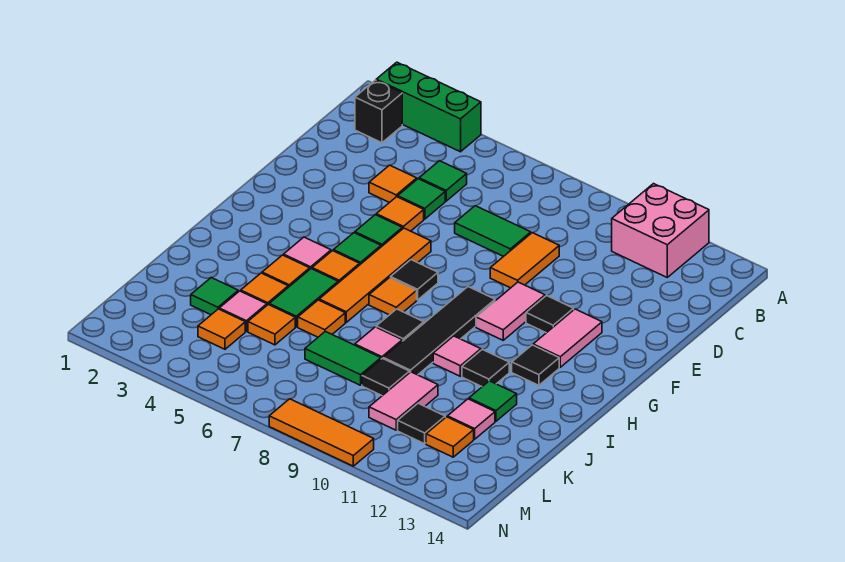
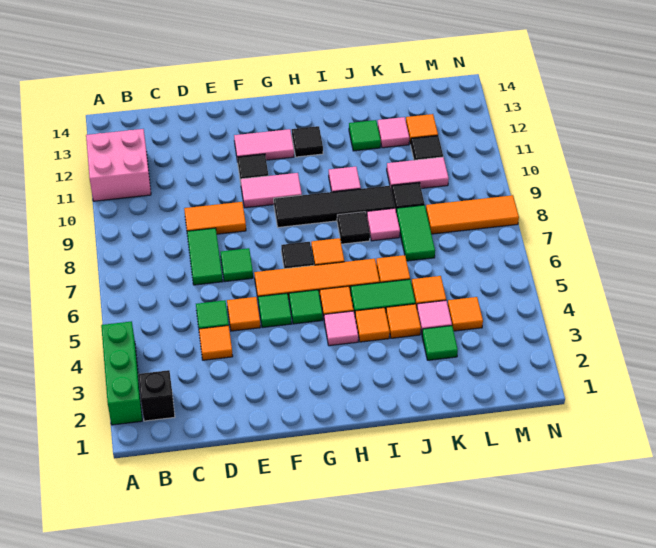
green tile C5 level 1 -> green tile E7 level 1
black tile I11 level 1 -> none
orange tile N8:N10 level 1 -> orange tile L8:N8 level 1

